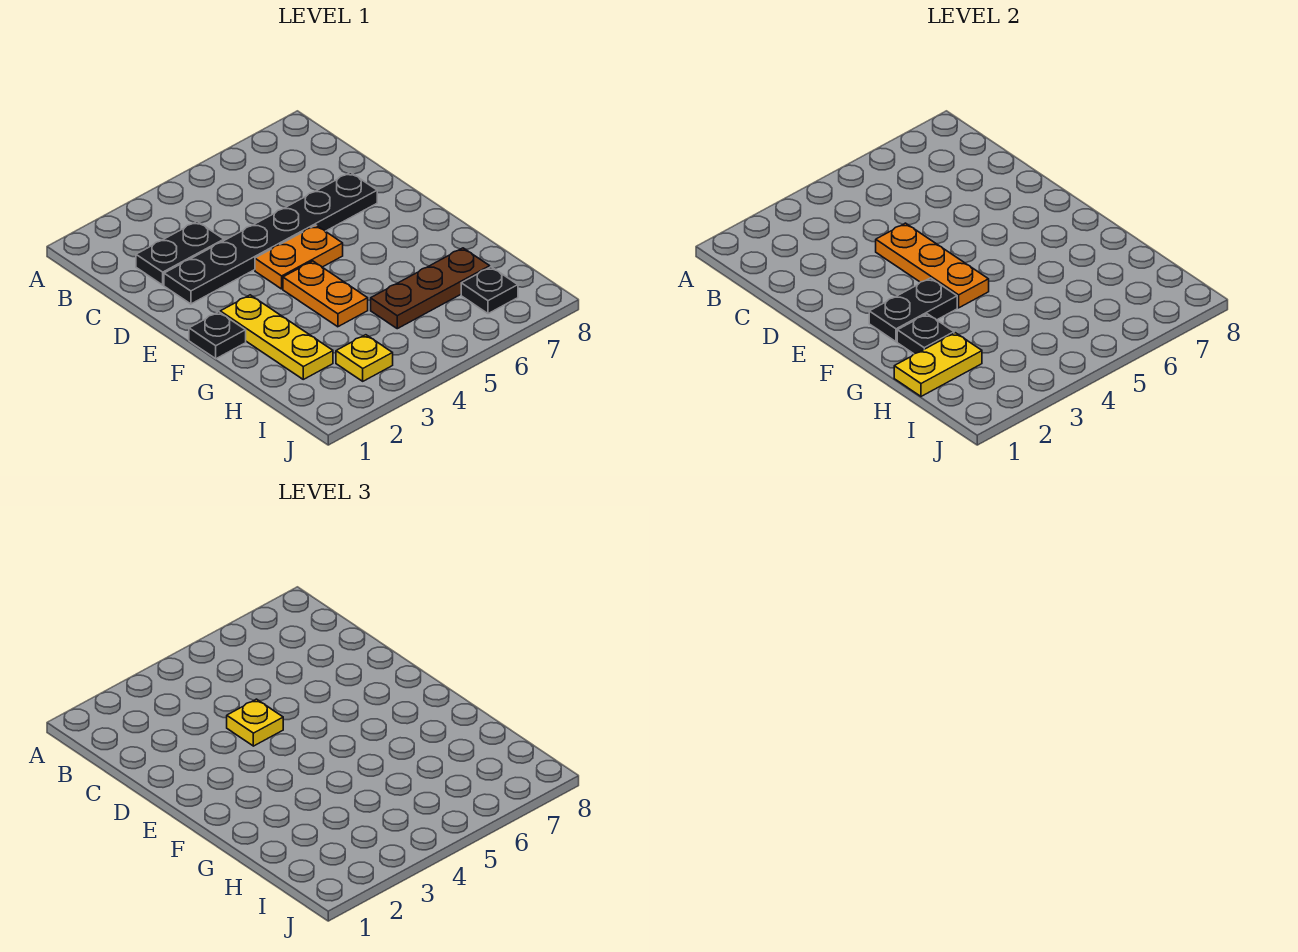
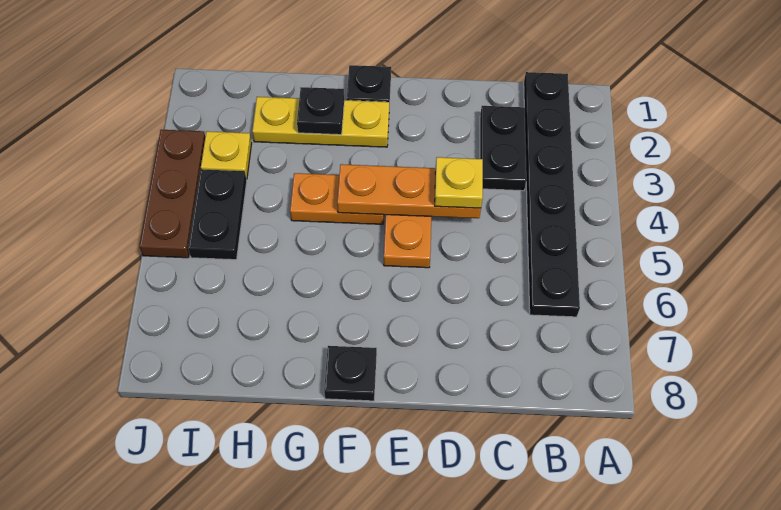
black plate D2:D7 level 1 -> black plate B1:B6 level 1
black plate F2:F3 level 2 -> black plate I4:I5 level 1
yellow plate H1:H2 level 2 -> none
brown plate H5:H7 level 1 -> brown plate J3:J5 level 1
black plate I7 level 1 -> black plate F8 level 1

